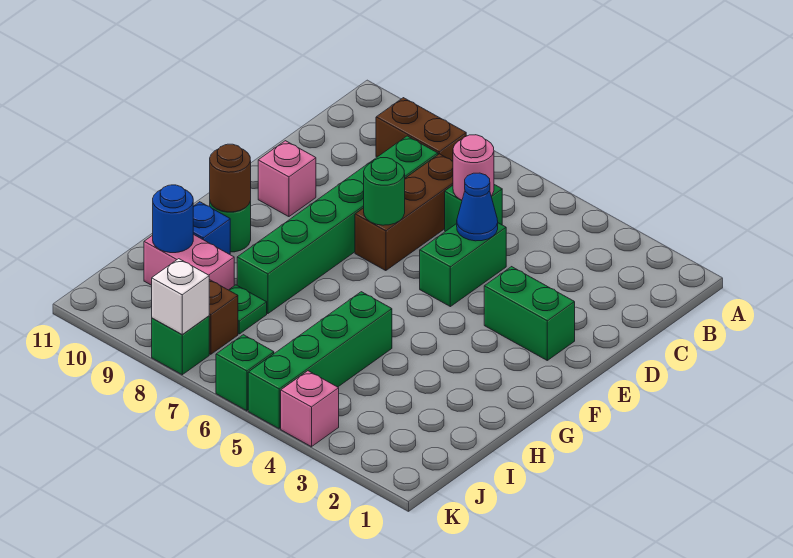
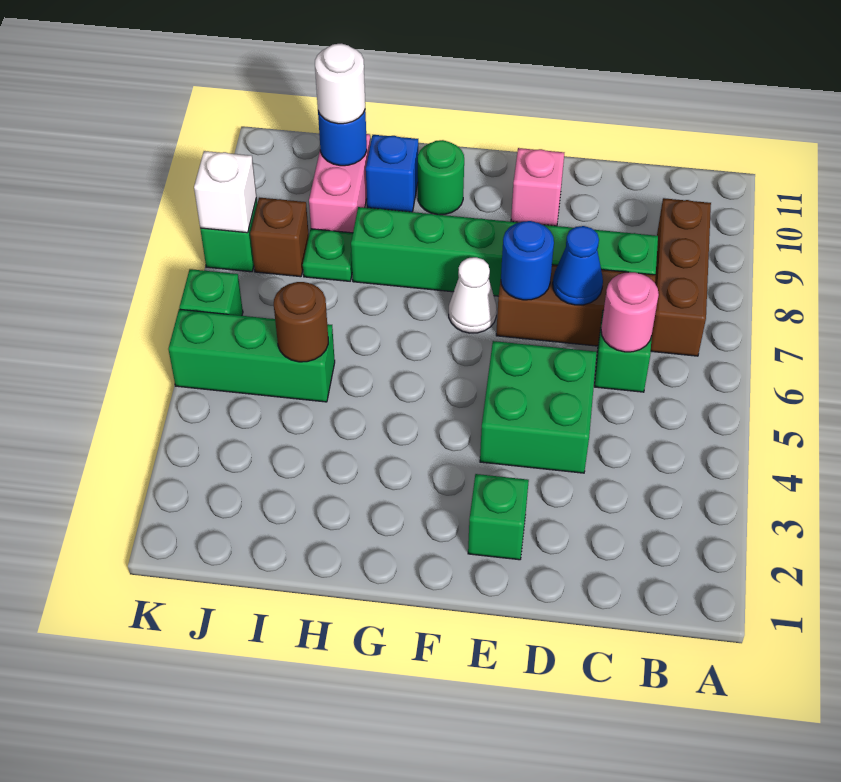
brown brick B8:B9 level 1 -> brown brick B7:B9 level 1
green brick D5:E5 level 1 -> green brick D4:E5 level 1
blue cone D5 level 2 -> blue cone D7 level 2
green brick E2:E3 level 1 -> green brick E2 level 1
green round brick E7 level 2 -> blue round brick E7 level 2
none -> white cone F7 level 1
brown round brick G10 level 2 -> brown round brick I5 level 2
green brick H5:K5 level 1 -> green brick I5:K5 level 1
none -> white round brick I10 level 3
pink brick K4 level 1 -> none

